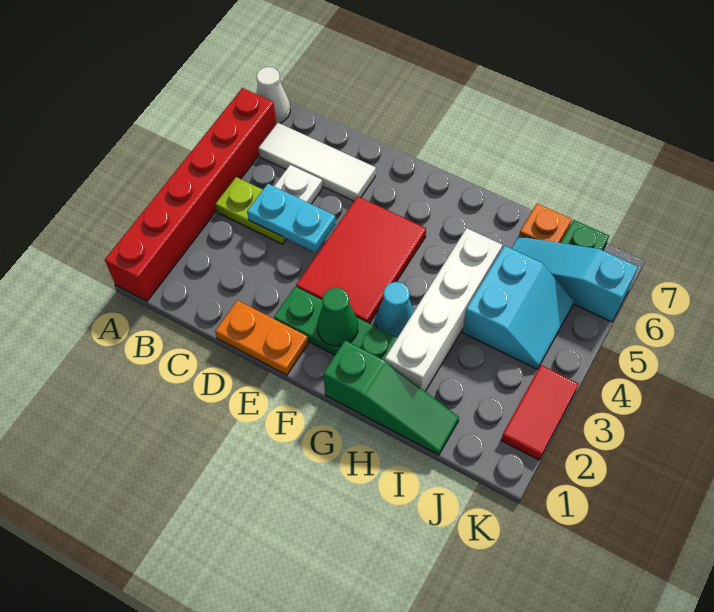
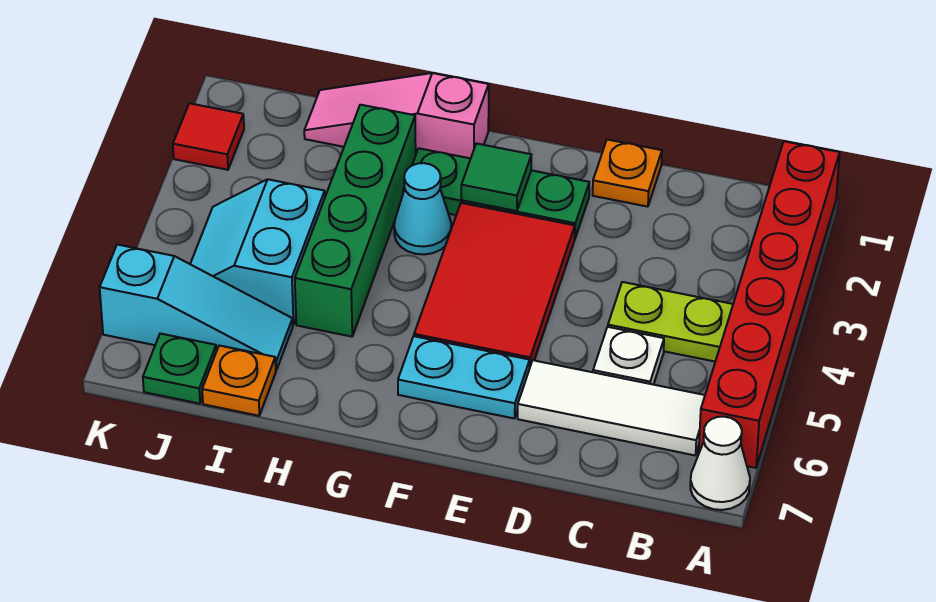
cyan plate C4:D4 level 2 -> cyan plate E6:F6 level 1
orange plate D1:E1 level 1 -> orange plate D1 level 1
green cone F2 level 2 -> green tile F2 level 2
green slope G1:I1 level 1 top G -> pink slope G1:I1 level 1 top G
white brick H2:H5 level 1 -> green brick H2:H5 level 1
red tile K2:K3 level 1 -> red tile K2 level 1

